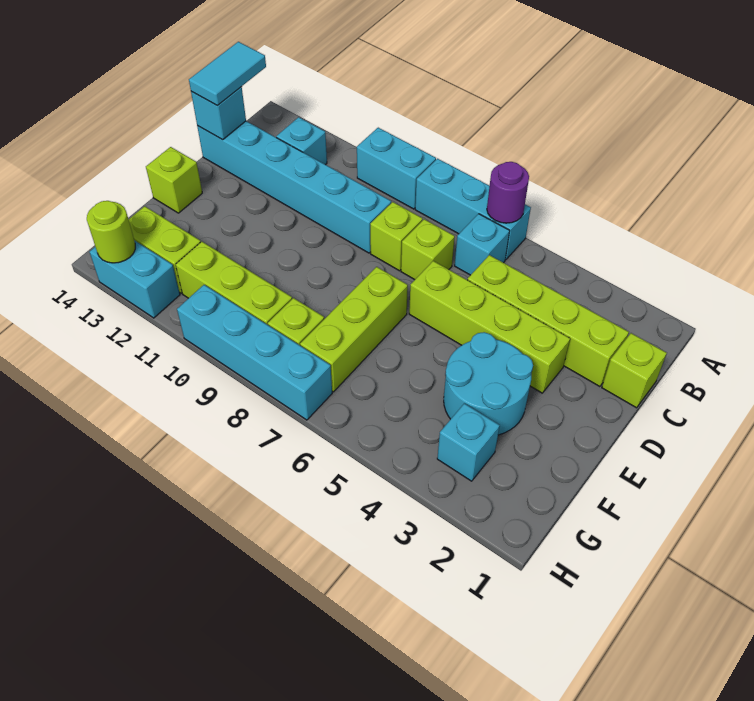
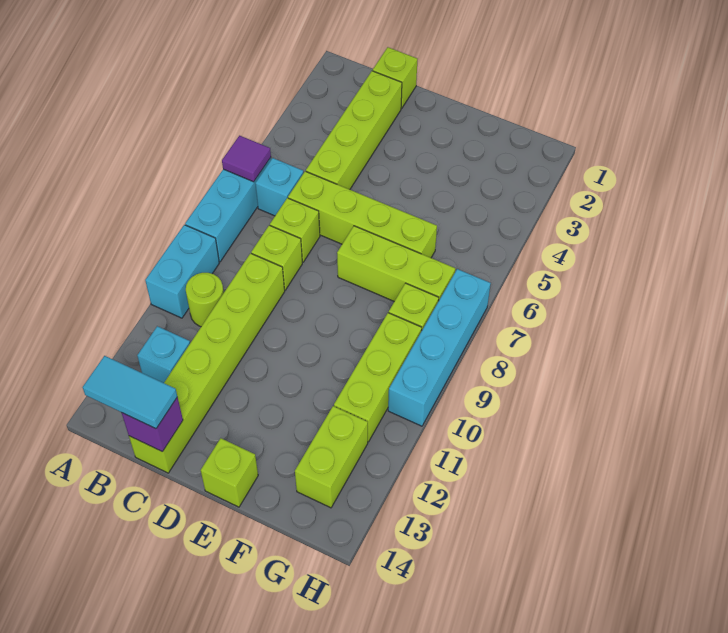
purple round brick A6 level 2 -> purple tile A6 level 2
cyan brick C9:C14 level 1 -> lime brick C9:C14 level 1
cyan brick C14 level 2 -> purple brick C14 level 2
lime brick D3:D6 level 1 -> lime brick C6:F6 level 1
cyan round brick E3:F4 level 1 -> none
cyan brick G3 level 1 -> none
cyan brick H12:H13 level 1 -> none
lime round brick H13 level 2 -> lime round brick B10 level 1

